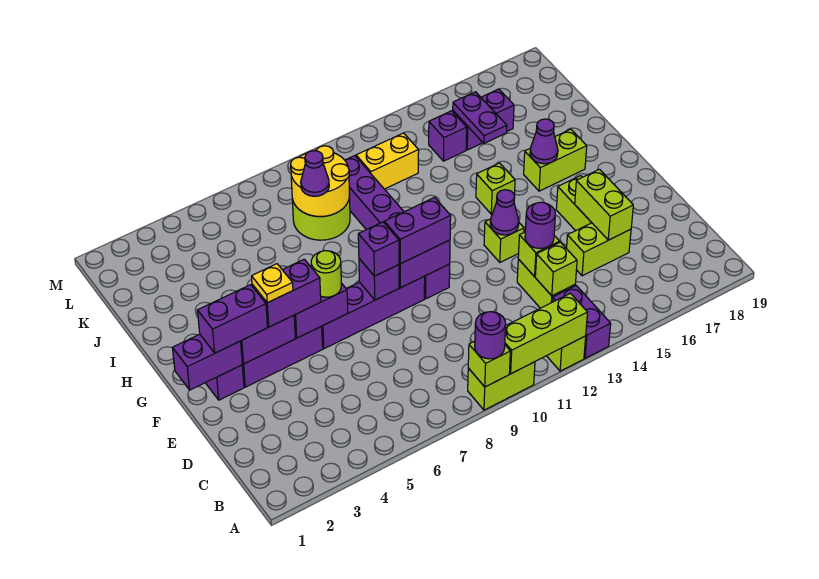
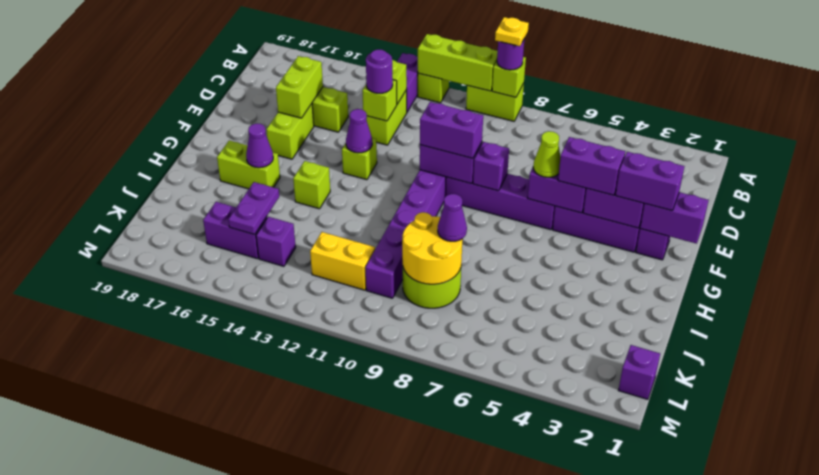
yellow plate F4 level 4 -> yellow plate A9 level 4
lime round brick F6 level 3 -> lime cone F6 level 3
purple brick F8 level 3 -> purple brick L1 level 1

